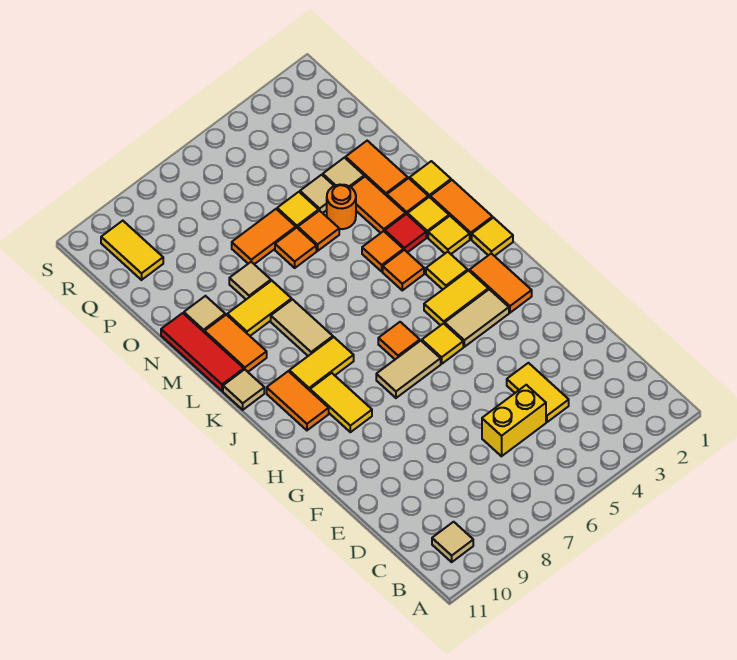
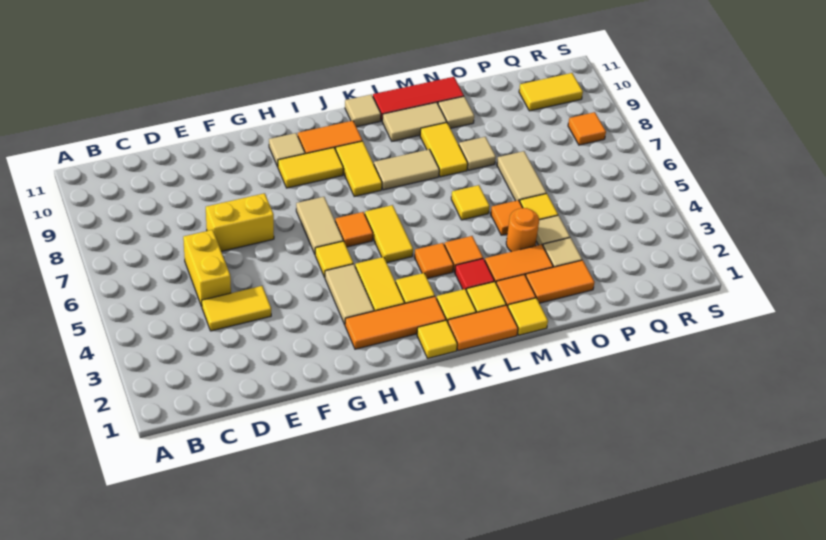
tan tile B10 level 1 -> tan tile H10 level 1
none -> yellow brick E7:F7 level 1
orange tile H2:I2 level 1 -> orange tile H2:J2 level 1
none -> yellow tile J5:J6 level 1
orange tile L10:M10 level 1 -> tan tile L10:M10 level 1
none -> yellow tile M6 level 1
orange tile N6 level 1 -> orange tile R8 level 1
orange tile O6:O7 level 1 -> tan tile O6:O7 level 1

